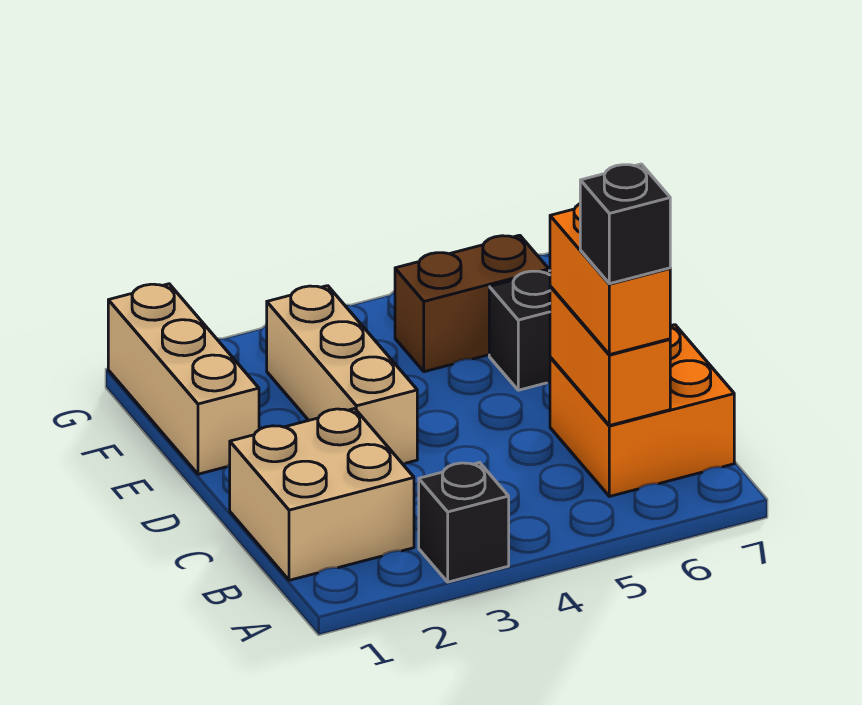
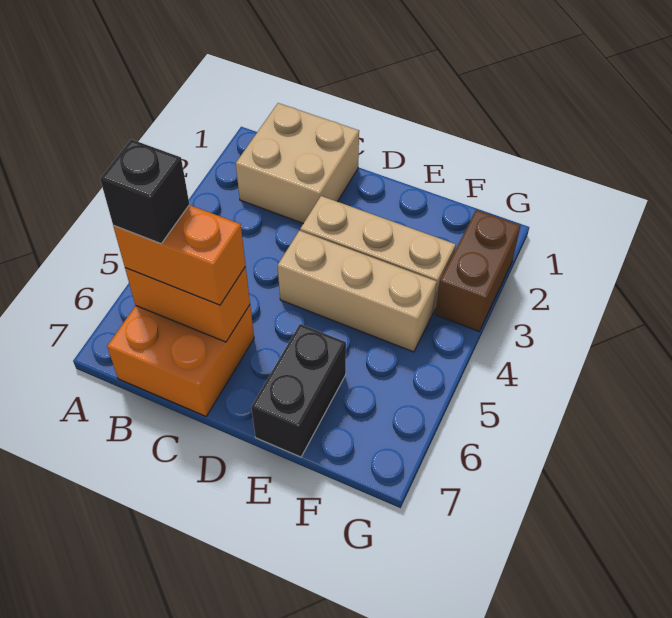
black brick A3 level 1 -> none
tan brick E1:G1 level 1 -> tan brick D4:F4 level 1
brown brick F5:F6 level 1 -> brown brick G2:G3 level 1

